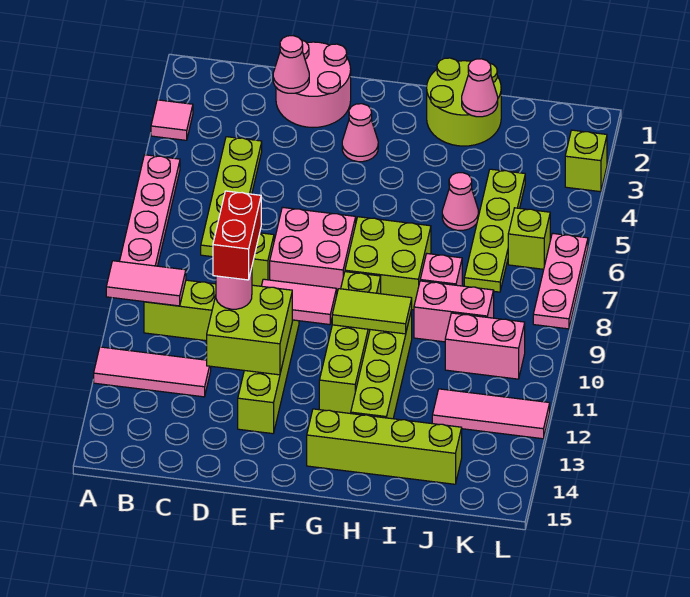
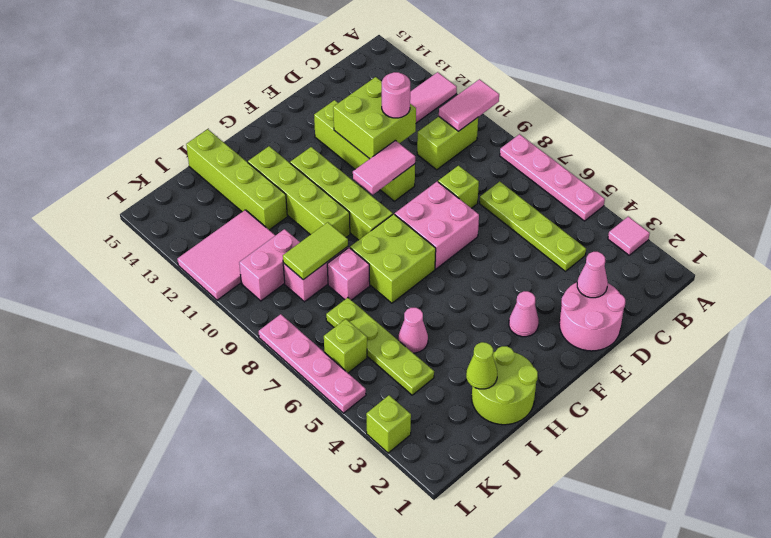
red brick D10:D11 level 4 -> none
lime tile G10:H10 level 2 -> lime tile I9:J9 level 2
lime brick G14:J14 level 1 -> lime brick I12:I15 level 1
pink cone I2 level 2 -> lime cone I2 level 2
pink tile J12:L12 level 1 -> pink tile J11:L12 level 1
pink plate L6:L8 level 1 -> pink plate L5:L8 level 1

